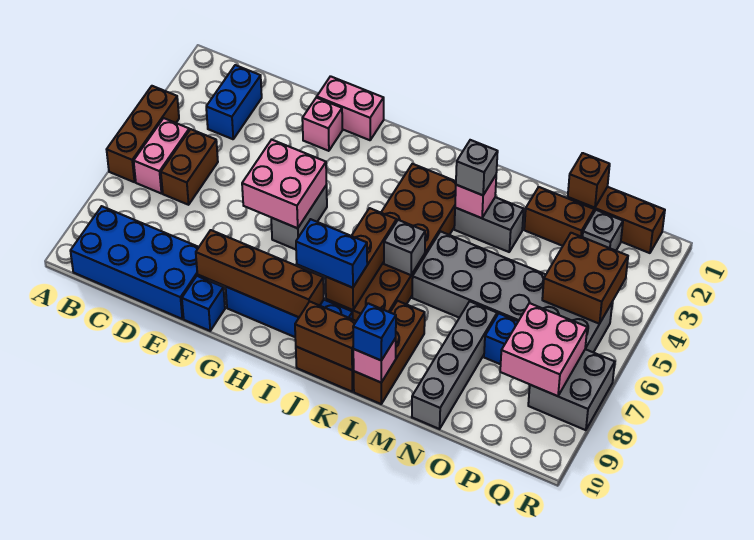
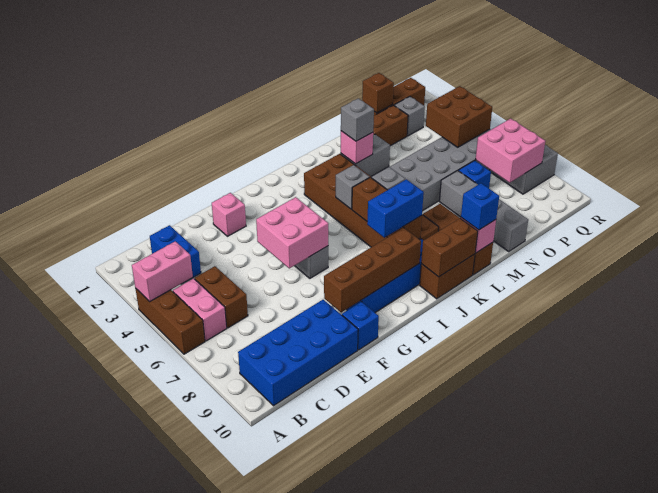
pink brick F1:G1 level 1 -> pink brick A4:B4 level 2
none -> grey brick J5 level 2

